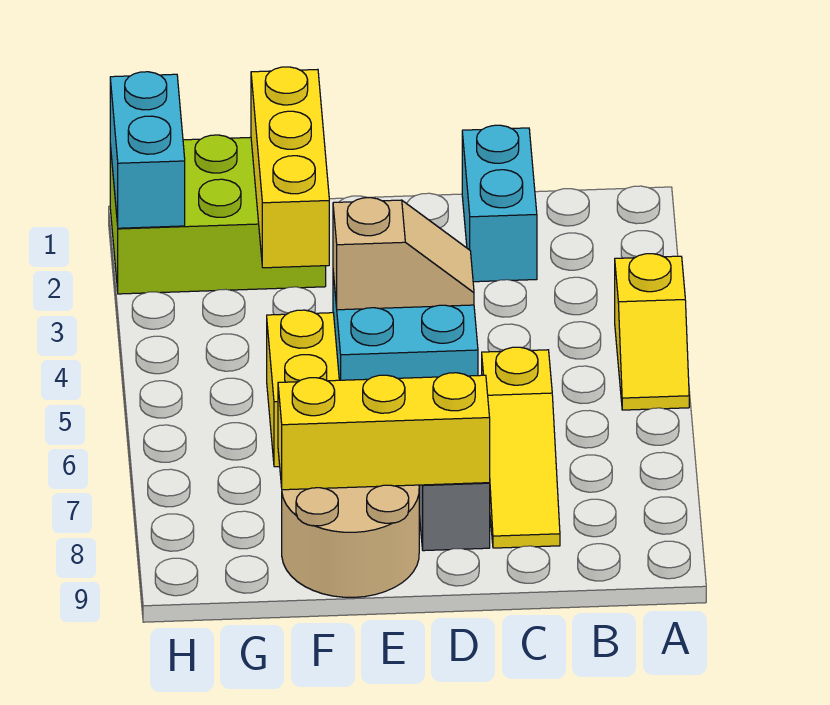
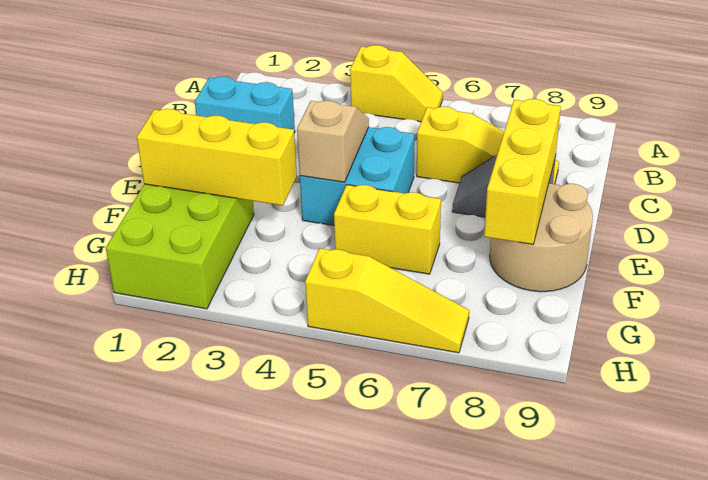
cyan brick H1:H2 level 2 -> none
none -> yellow slope H5:H7 level 1 top 5

